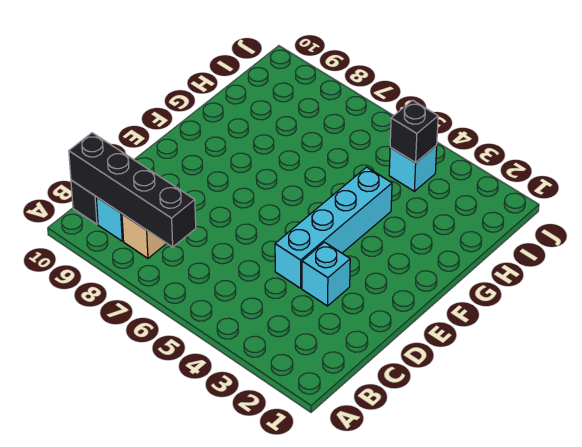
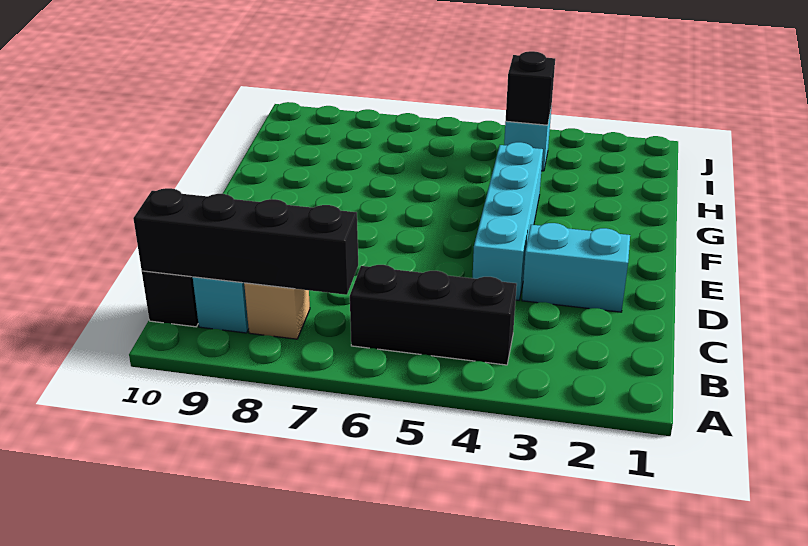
none -> black brick B4:B6 level 1
cyan brick D3 level 1 -> cyan brick D2:D3 level 1

